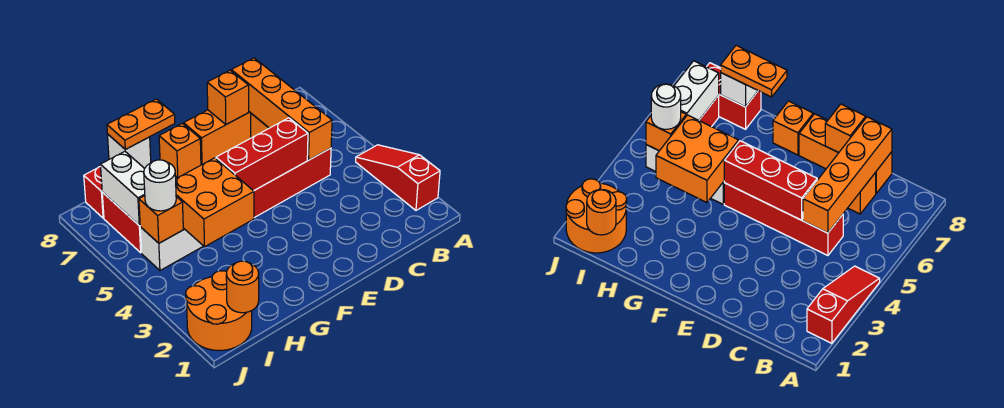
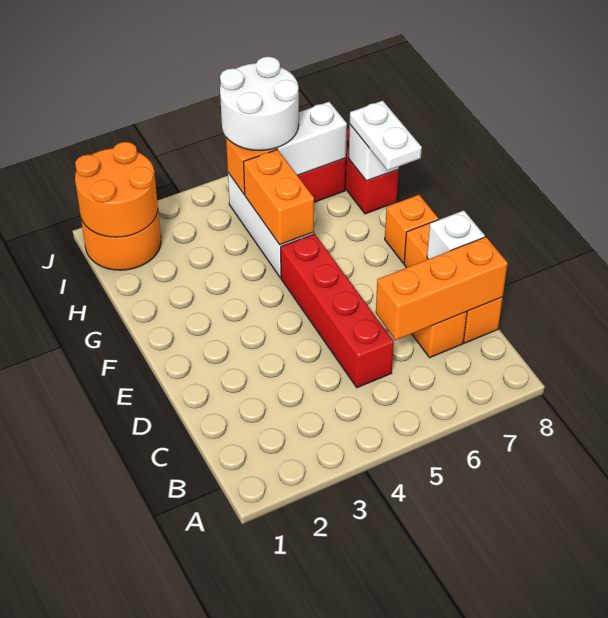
red slope A2:A4 level 1 top 2 -> none
orange brick C5:C8 level 2 -> orange brick C6:C8 level 2
red brick D5:F5 level 2 -> none
orange brick D8 level 2 -> white brick D8 level 2
orange brick G4:H5 level 2 -> orange brick G5:H5 level 2
orange plate G8:H8 level 3 -> white plate G8:H8 level 3
orange round brick I1 level 2 -> orange round brick I1:J2 level 2
white round brick I5 level 3 -> white round brick I5:J6 level 3

